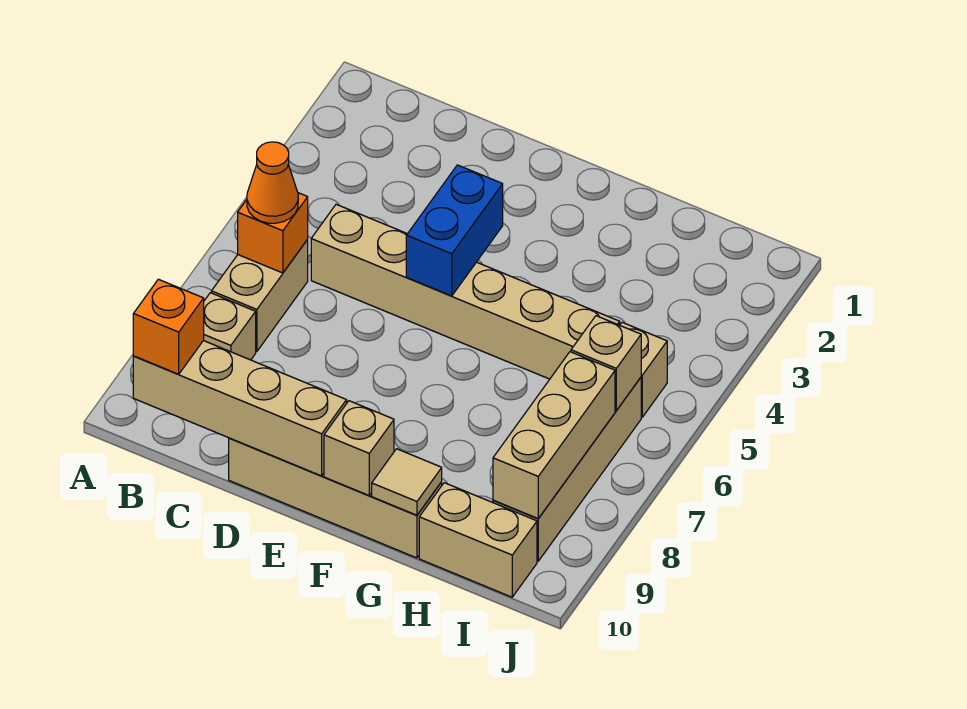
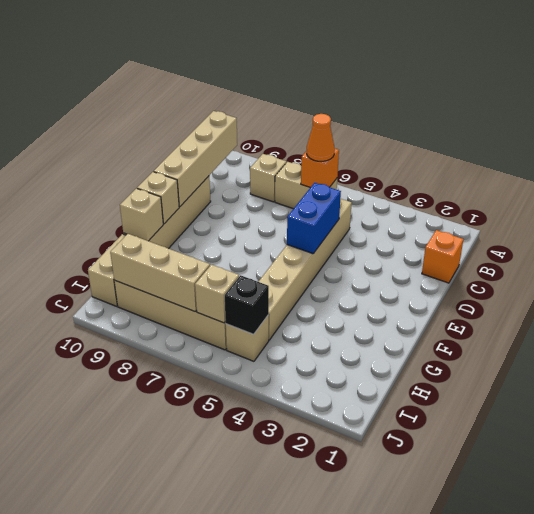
orange brick B10 level 3 -> orange brick C1 level 1
blue brick E4:E5 level 2 -> blue brick D5:E5 level 2
tan tile G10 level 2 -> tan brick G10 level 2
none -> black brick I5 level 2

